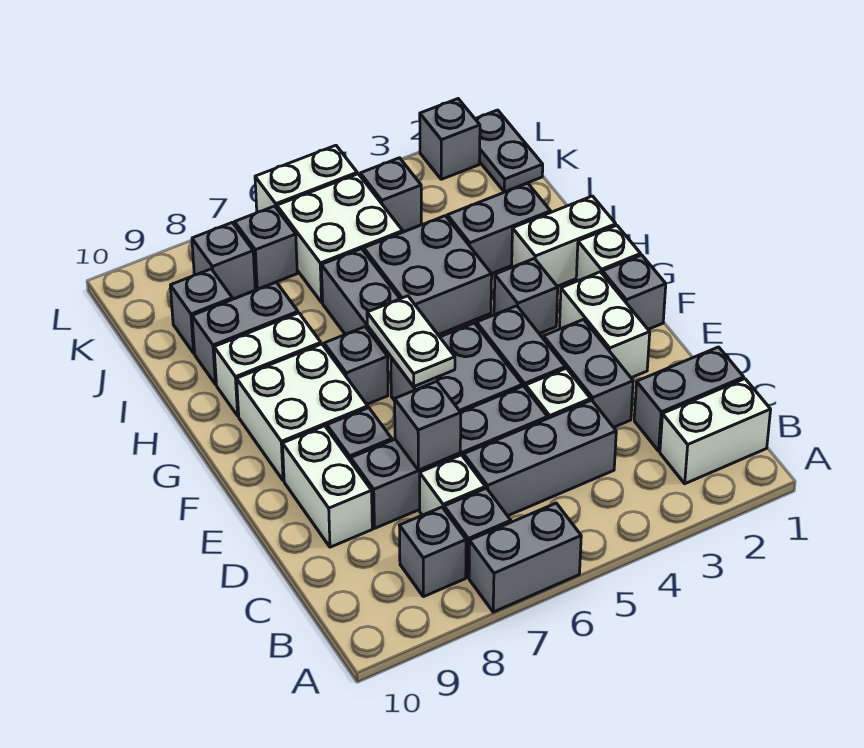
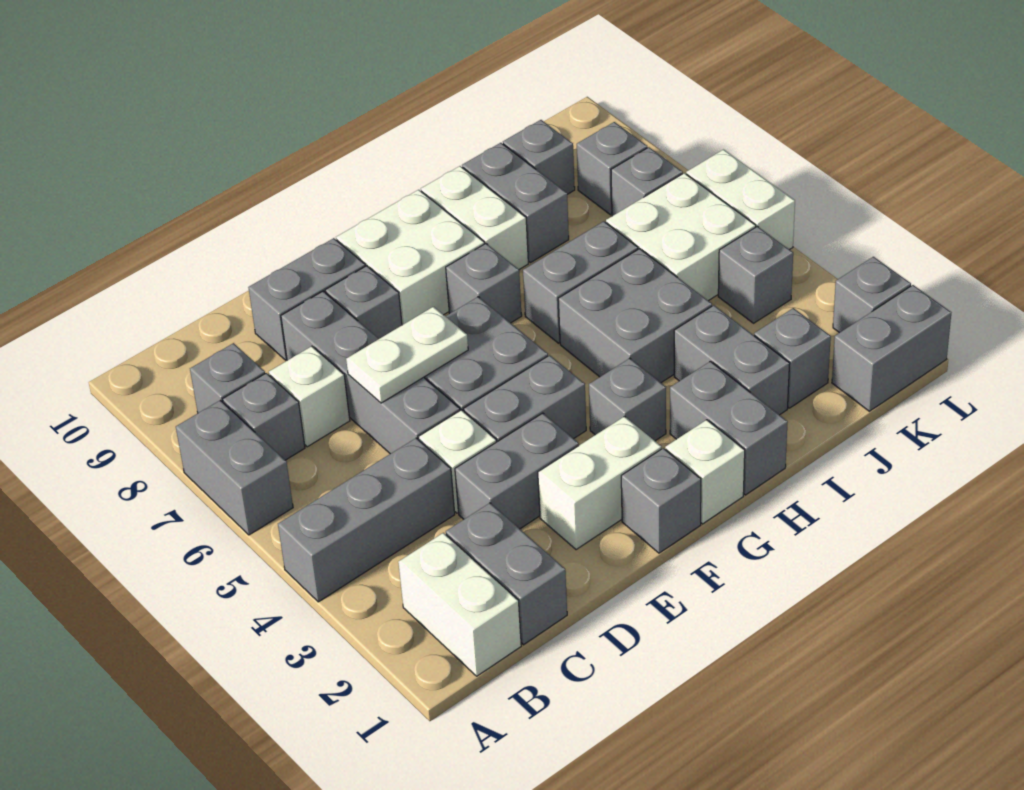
grey brick C4:C6 level 1 -> grey brick A4:C4 level 1
grey brick D7 level 2 -> grey brick J2 level 1
white brick D9:E9 level 1 -> grey brick D9:E9 level 1
white plate F6:G6 level 2 -> white plate D6:E6 level 2
white brick H1:H2 level 1 -> grey brick H1:H2 level 1
grey plate K1:L1 level 1 -> grey brick K1:L1 level 1

